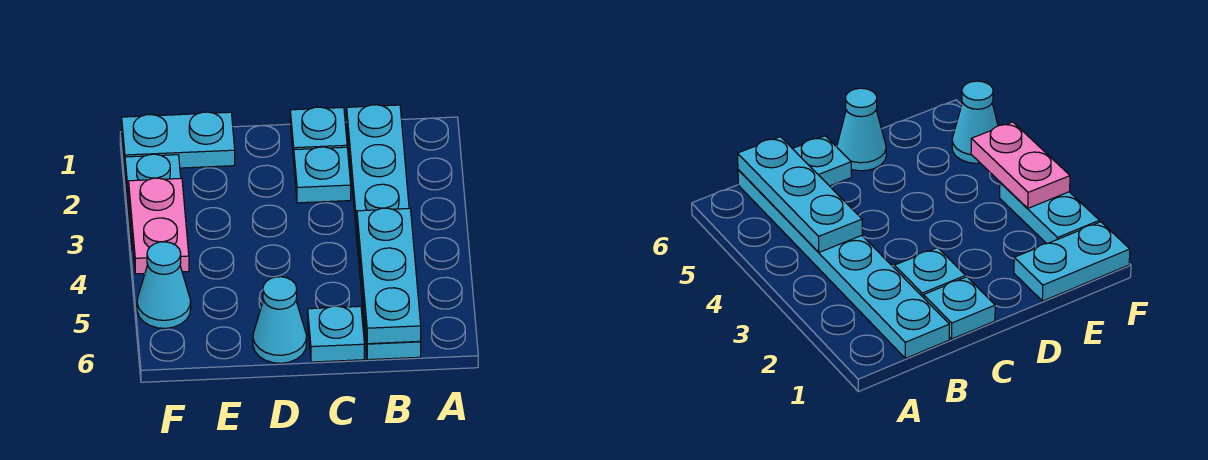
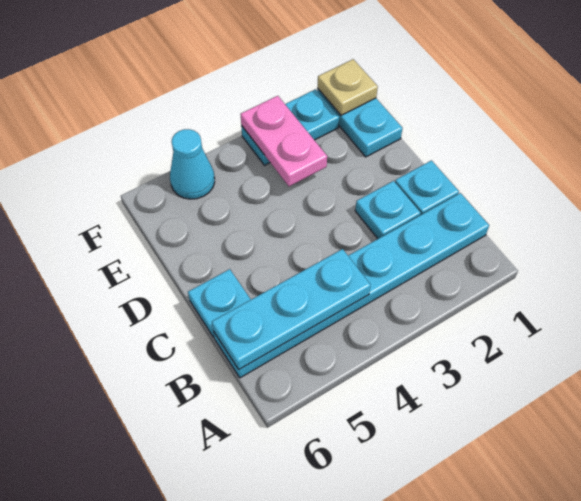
cyan cone D6 level 1 -> none
none -> tan plate F1 level 2
pink plate F3:F4 level 2 -> pink plate E3:F3 level 2

